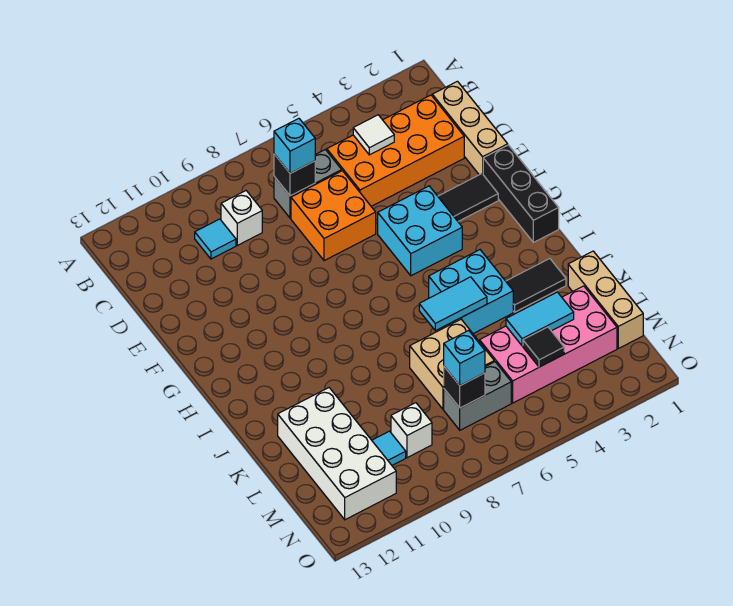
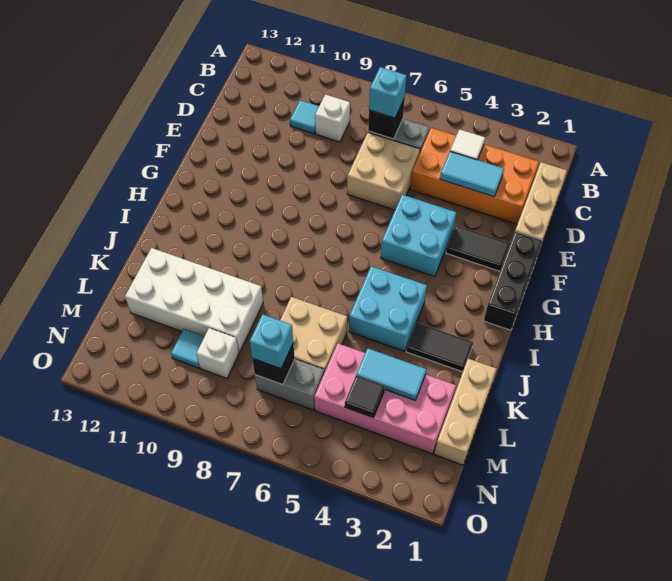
orange brick D6:E7 level 1 -> tan brick D6:E7 level 1
cyan tile J5:J6 level 2 -> cyan tile D3:D4 level 2
white brick K11:N12 level 1 -> white brick K9:L12 level 1

